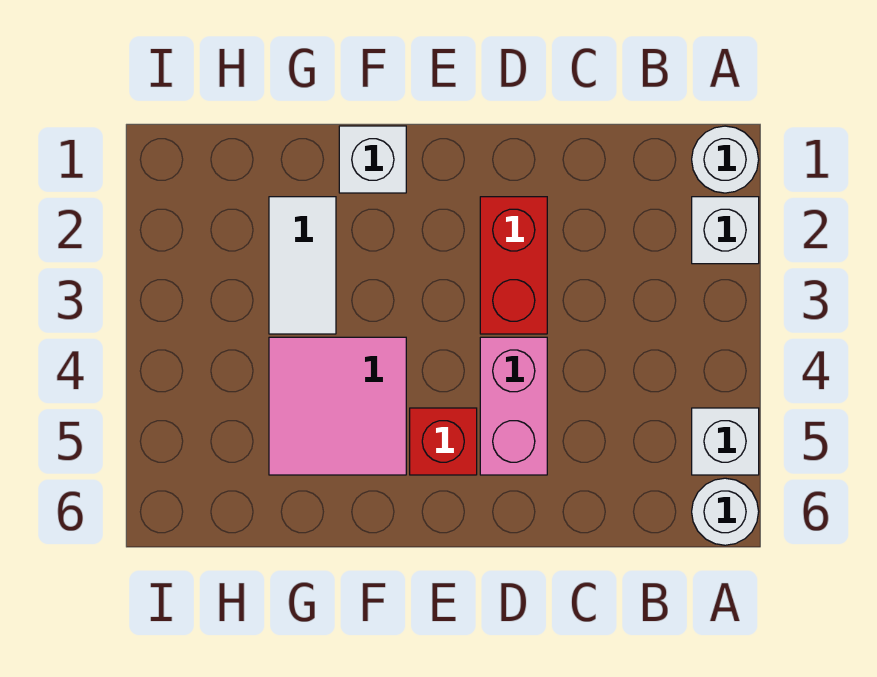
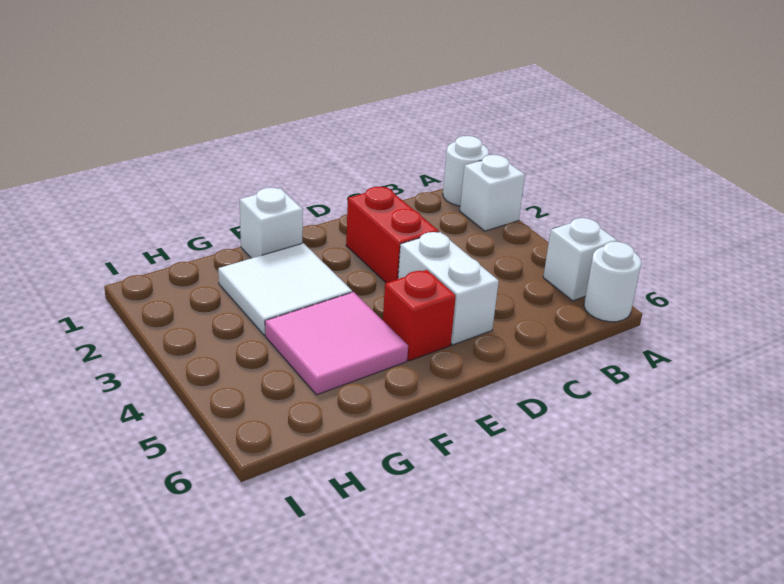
pink brick D4:D5 level 1 -> white brick D4:D5 level 1
white tile G2:G3 level 1 -> white tile F2:G3 level 1

